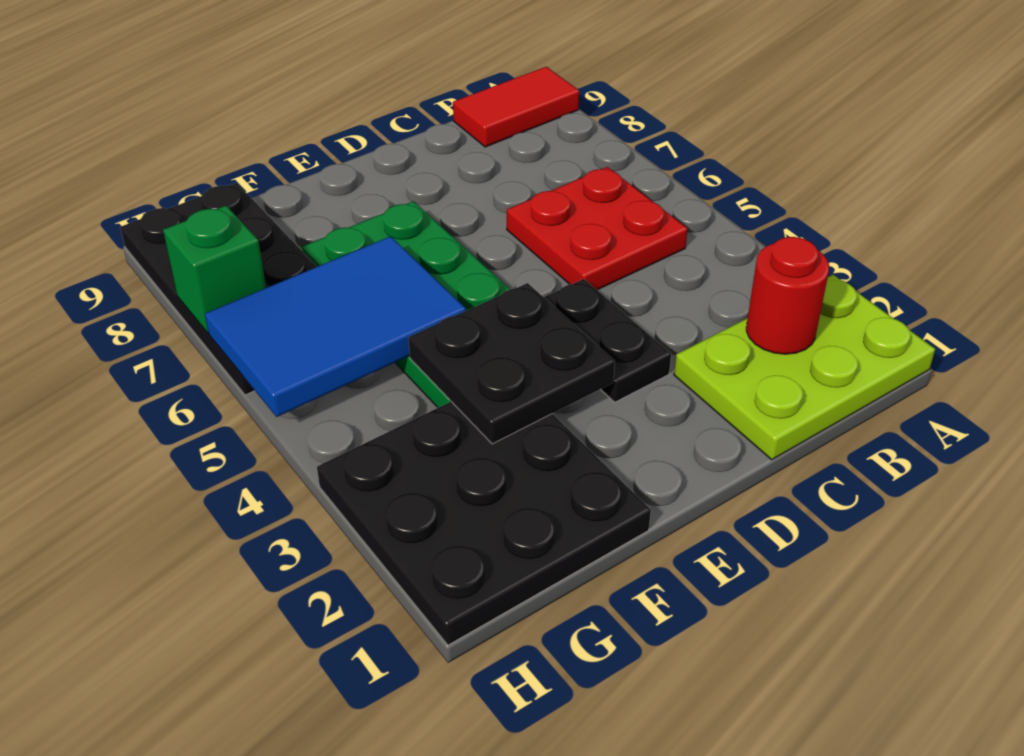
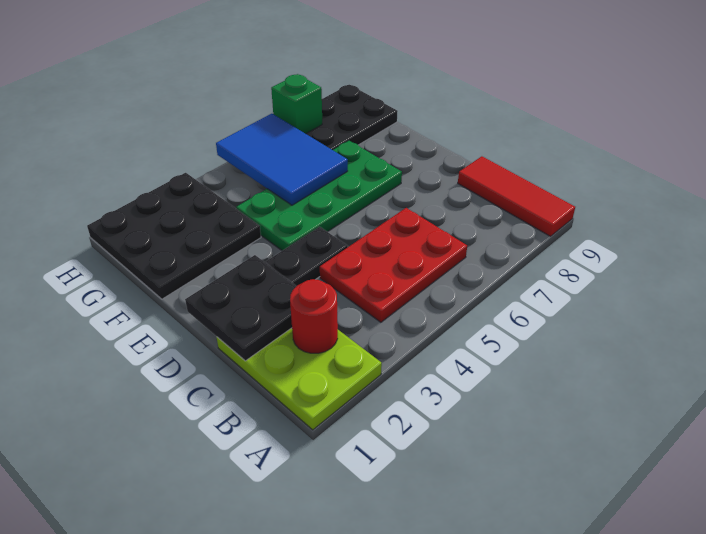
red tile A9:B9 level 1 -> red tile A9:C9 level 1
red plate B5:C6 level 1 -> red plate B4:C6 level 1
black plate E3:F4 level 2 -> black plate C1:D2 level 2

